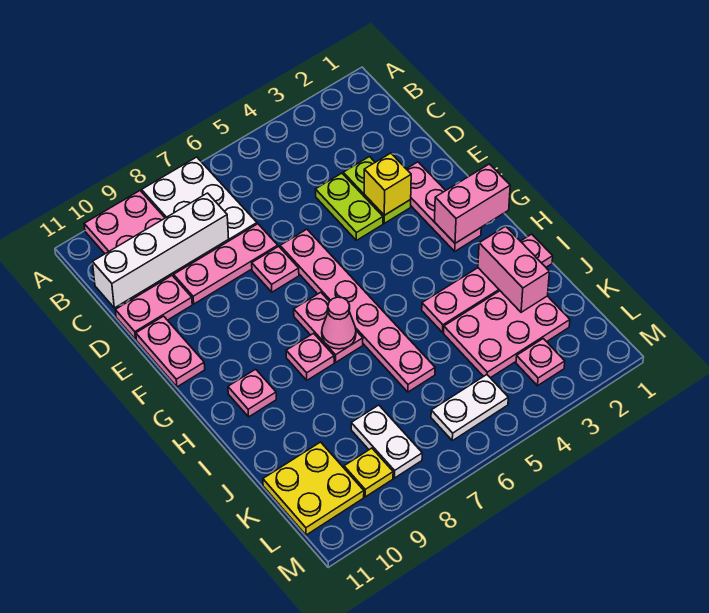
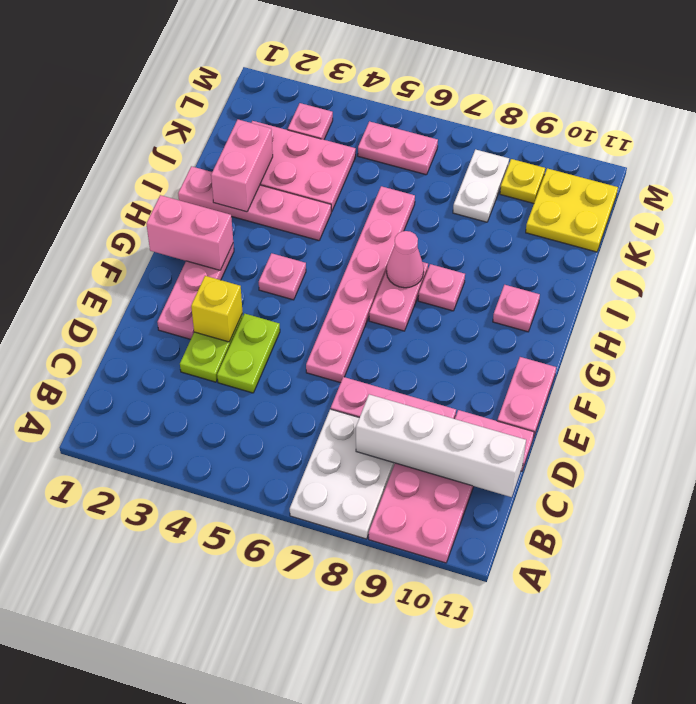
pink plate E7 level 1 -> pink plate G4 level 1
white plate L5:L6 level 1 -> pink plate L5:L6 level 1

